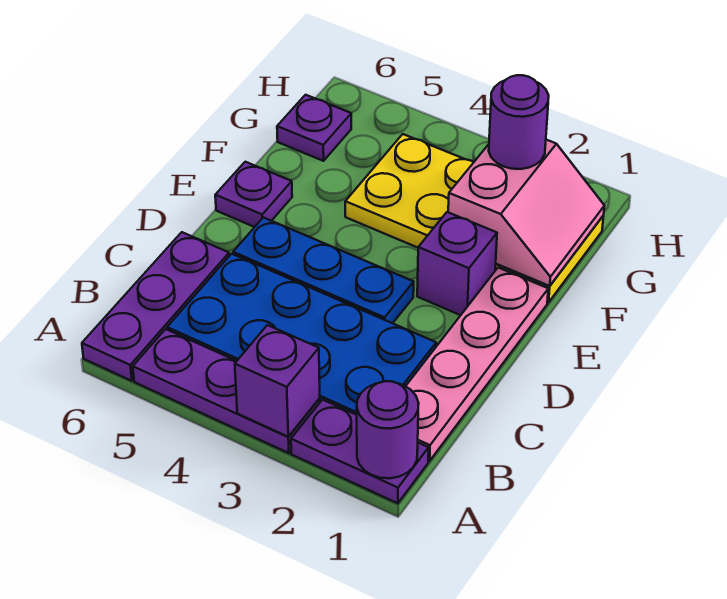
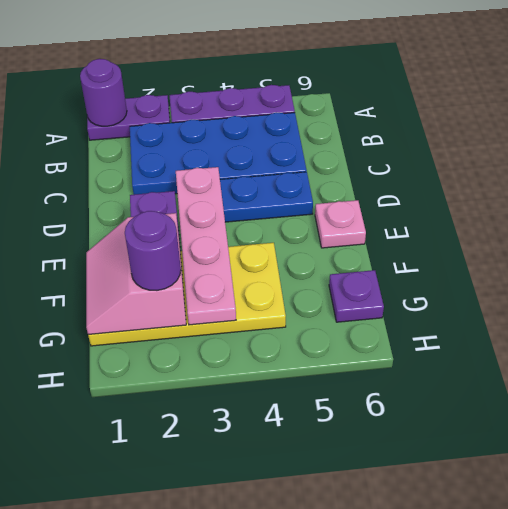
purple brick A3 level 2 -> none
purple plate A6:C6 level 1 -> none
pink plate B1:E1 level 1 -> pink plate D3:G3 level 2
purple plate E6 level 1 -> pink plate E6 level 1

